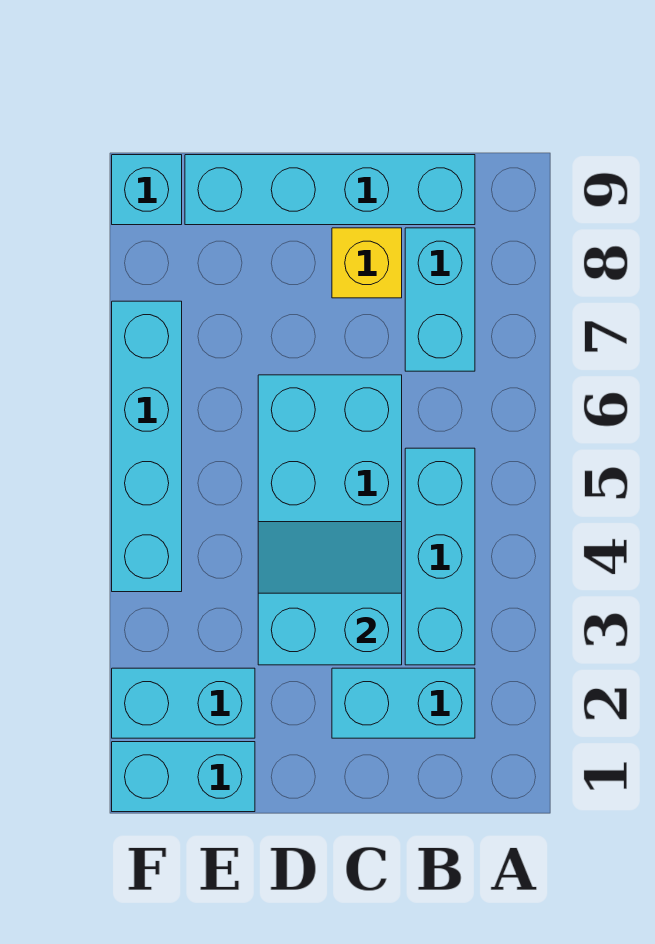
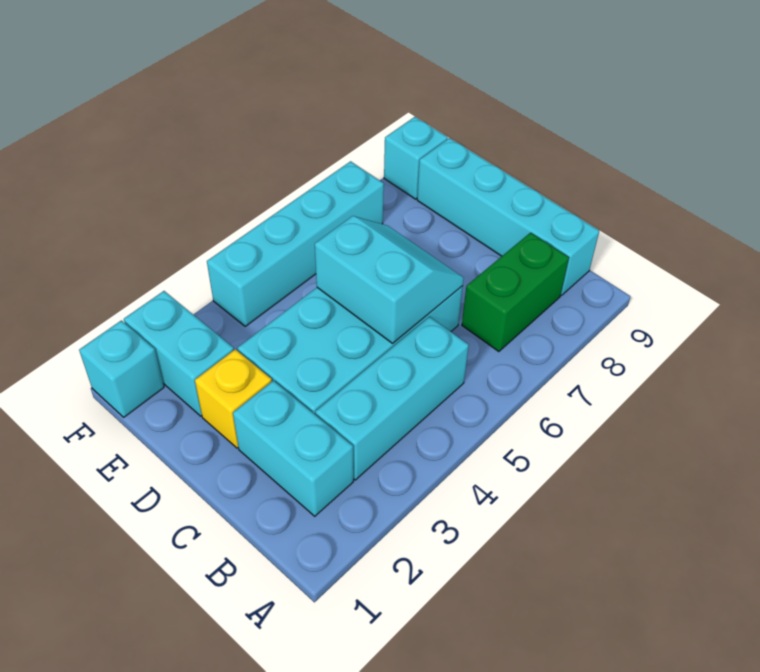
cyan brick B7:B8 level 1 -> green brick B7:B8 level 1
cyan slope C3:D4 level 2 top 3 -> cyan slope C5:D6 level 2 top 5
yellow brick C8 level 1 -> yellow brick D2 level 1
cyan brick E1:F1 level 1 -> cyan brick F1 level 1

